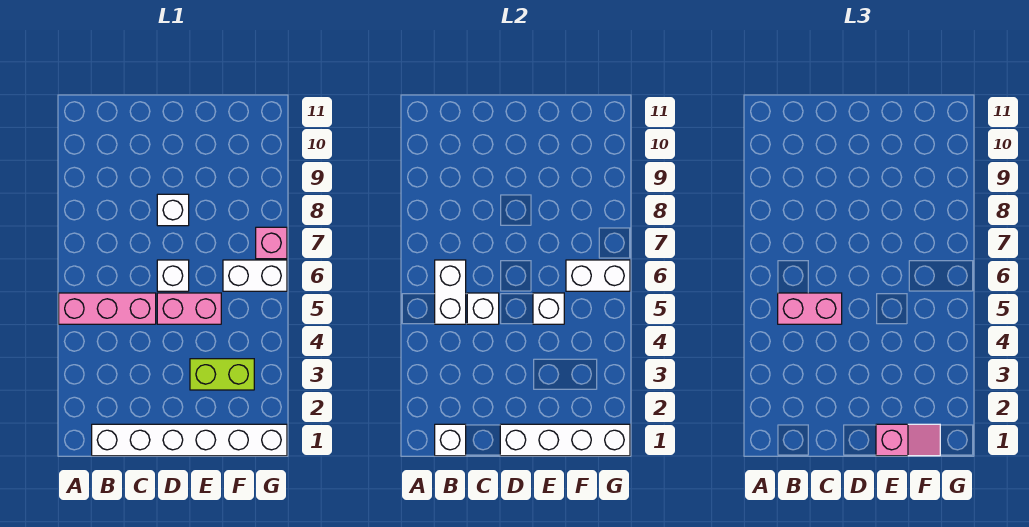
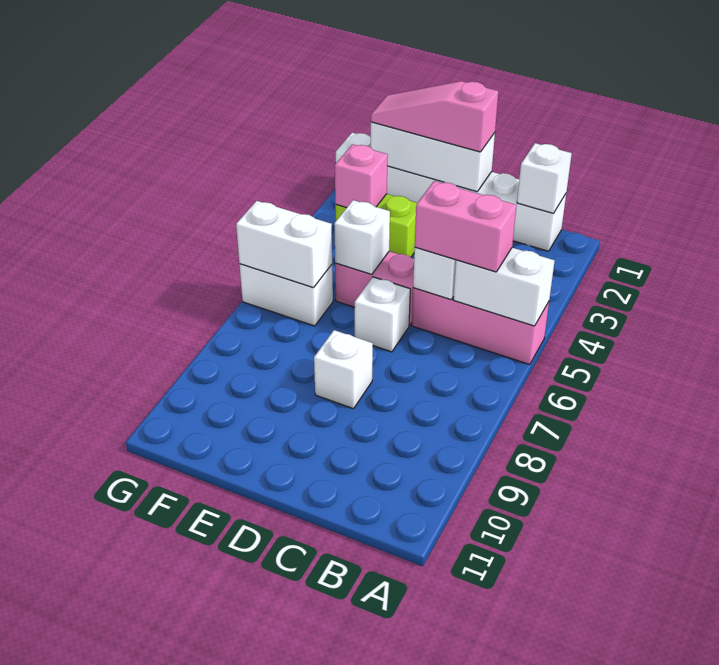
white brick B5:B6 level 2 -> white brick A5:B5 level 2
white brick D1:G1 level 2 -> white brick D1:F1 level 2
pink slope E1:F1 level 3 top E -> pink slope D1:F1 level 3 top D
pink brick G7 level 1 -> pink brick F3 level 2

